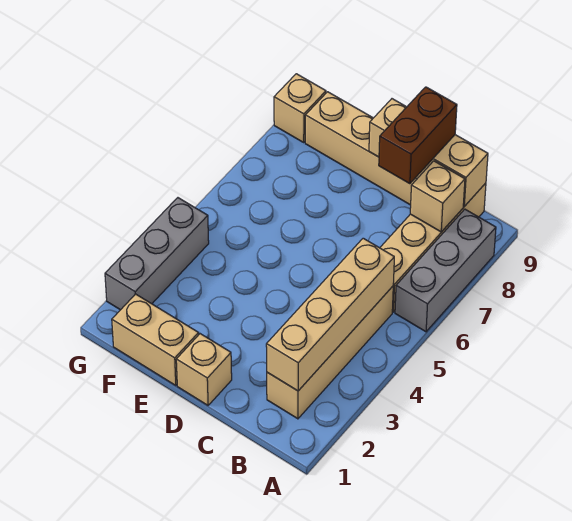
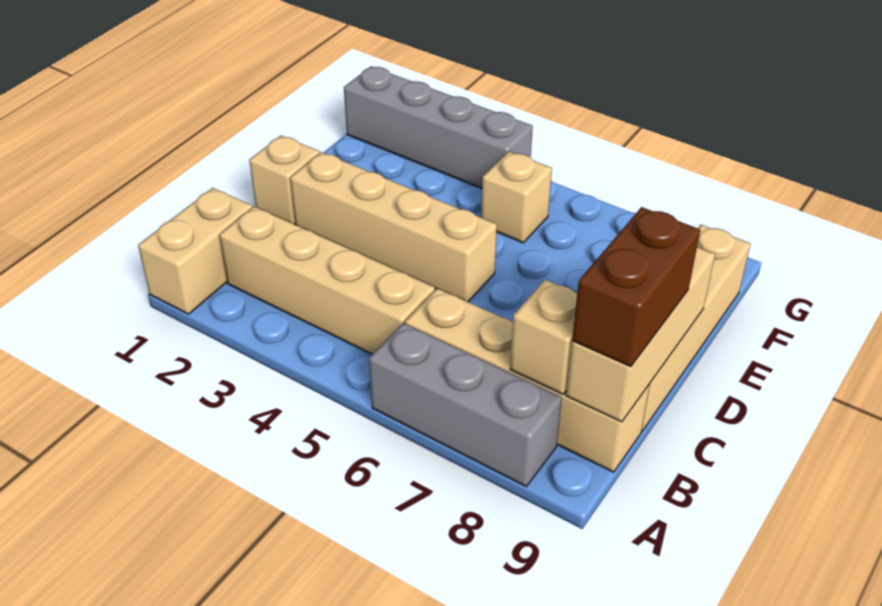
tan brick B2:B5 level 2 -> tan brick D2:D5 level 1
brown brick C8:C9 level 3 -> brown brick B9:C9 level 3
tan brick E1:F1 level 1 -> tan brick A1:B1 level 1
grey brick G2:G4 level 1 -> grey brick G1:G4 level 1
tan brick G9 level 1 -> tan brick F5 level 1

